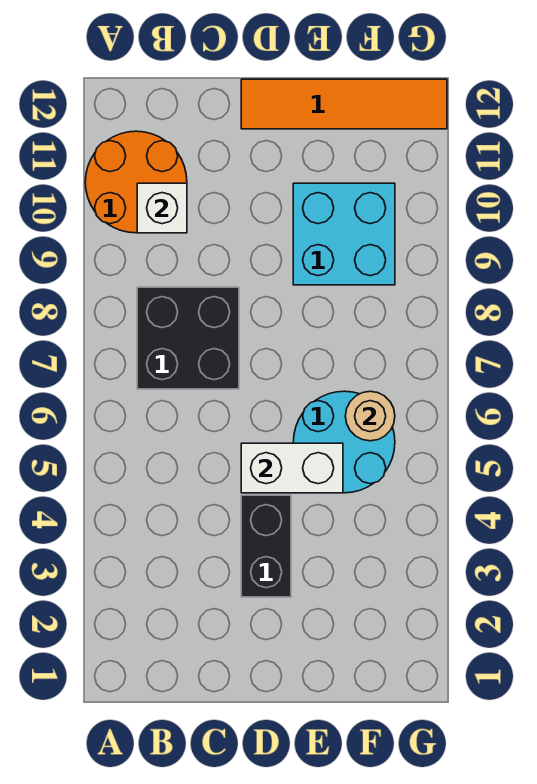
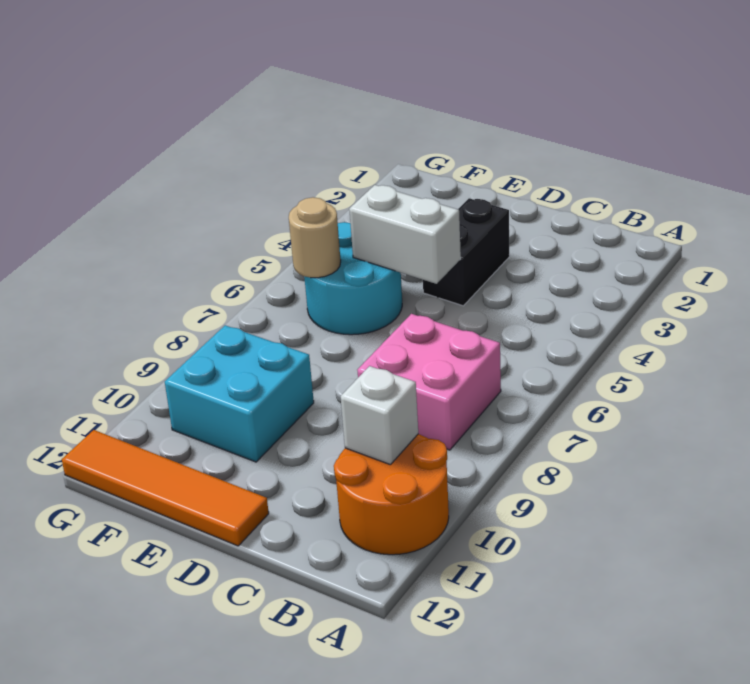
black brick B7:C8 level 1 -> pink brick B7:C8 level 1

